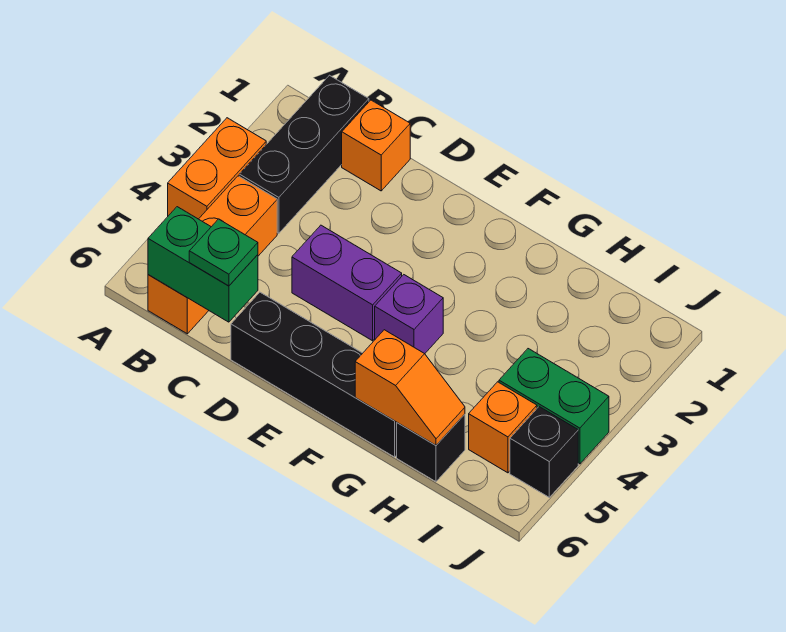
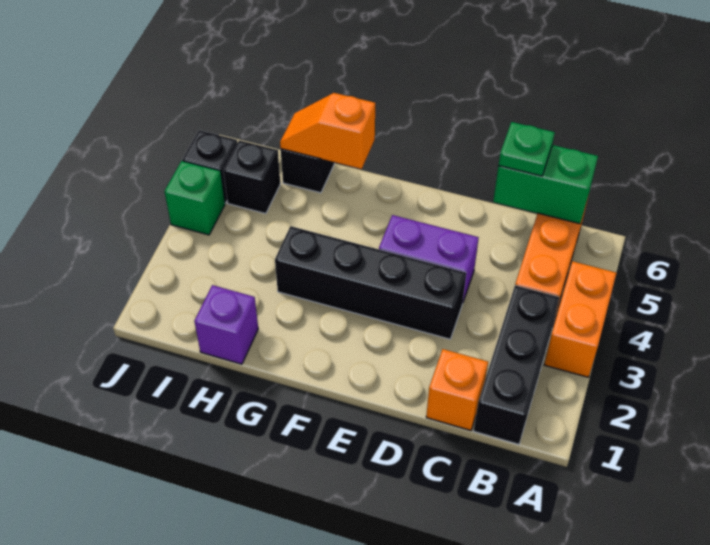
black brick D6:G6 level 1 -> black brick D3:G3 level 1
purple brick F4 level 1 -> purple brick H1 level 1
green brick I4:J4 level 1 -> green brick J4 level 1
orange brick I5 level 1 -> black brick I5 level 1

